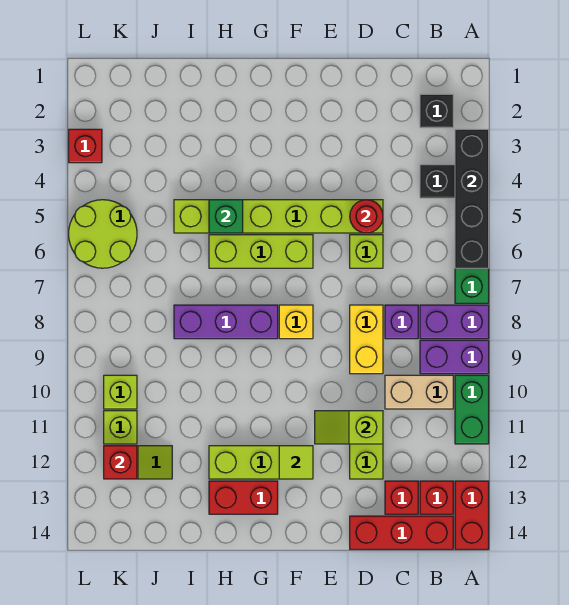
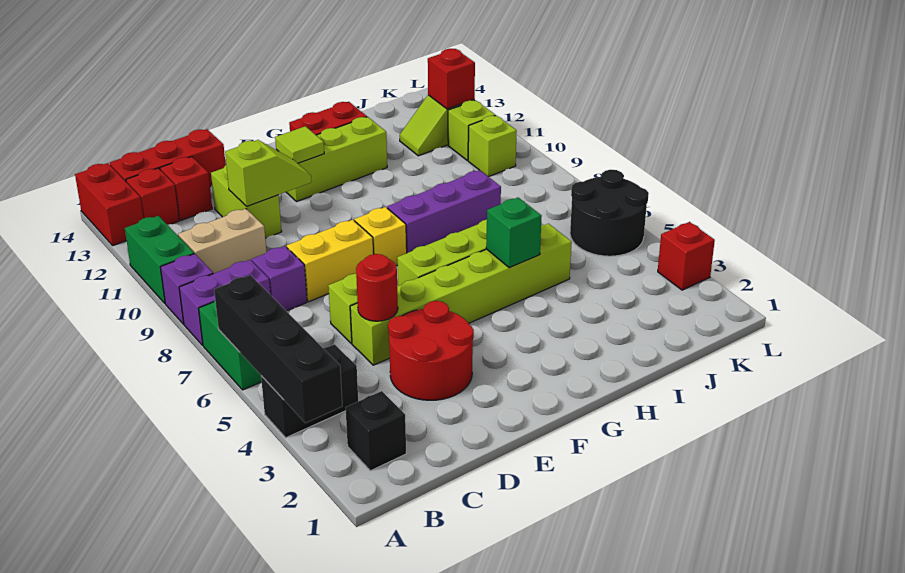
purple brick A9:B9 level 1 -> purple brick A9 level 1
none -> red round brick D3:E4 level 1
yellow brick D8:D9 level 1 -> yellow brick D8:E8 level 1
lime round brick K5:L6 level 1 -> black round brick K5:L6 level 1

